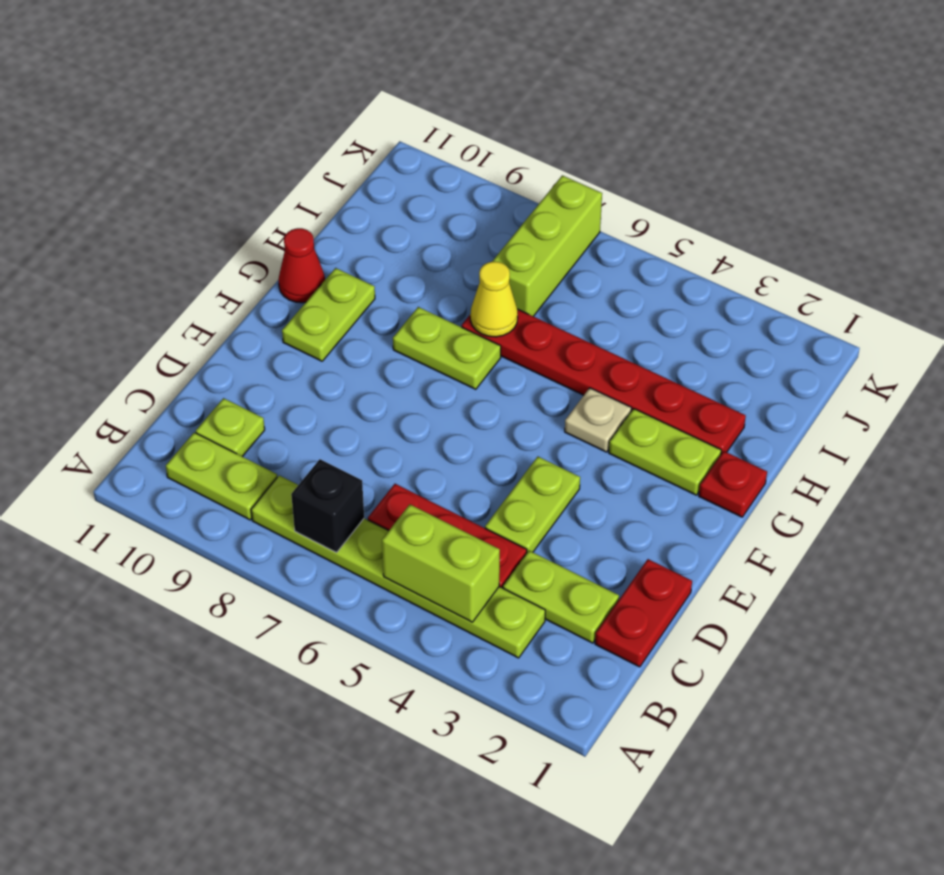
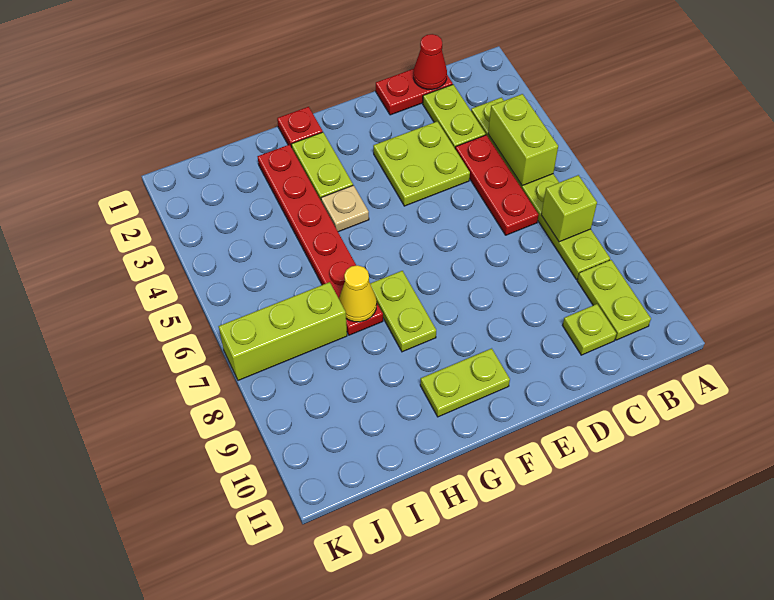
black brick B7 level 2 -> lime brick B7 level 2
lime plate D4:E4 level 1 -> lime plate D3:E4 level 1
red cone G11 level 1 -> red cone C1 level 2

